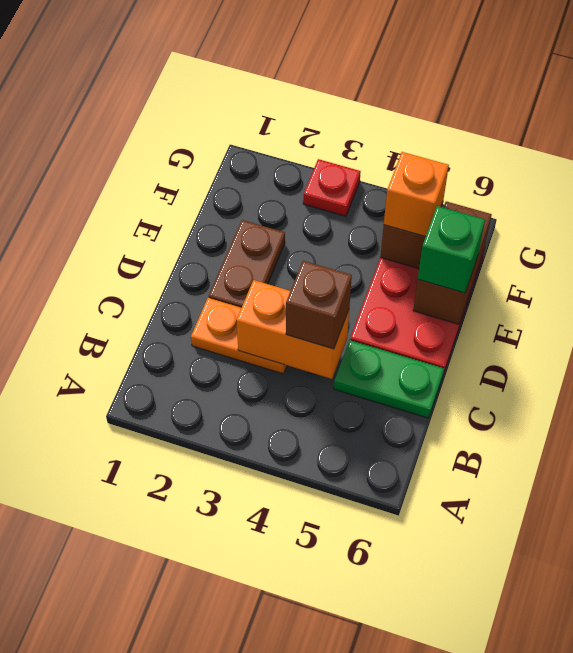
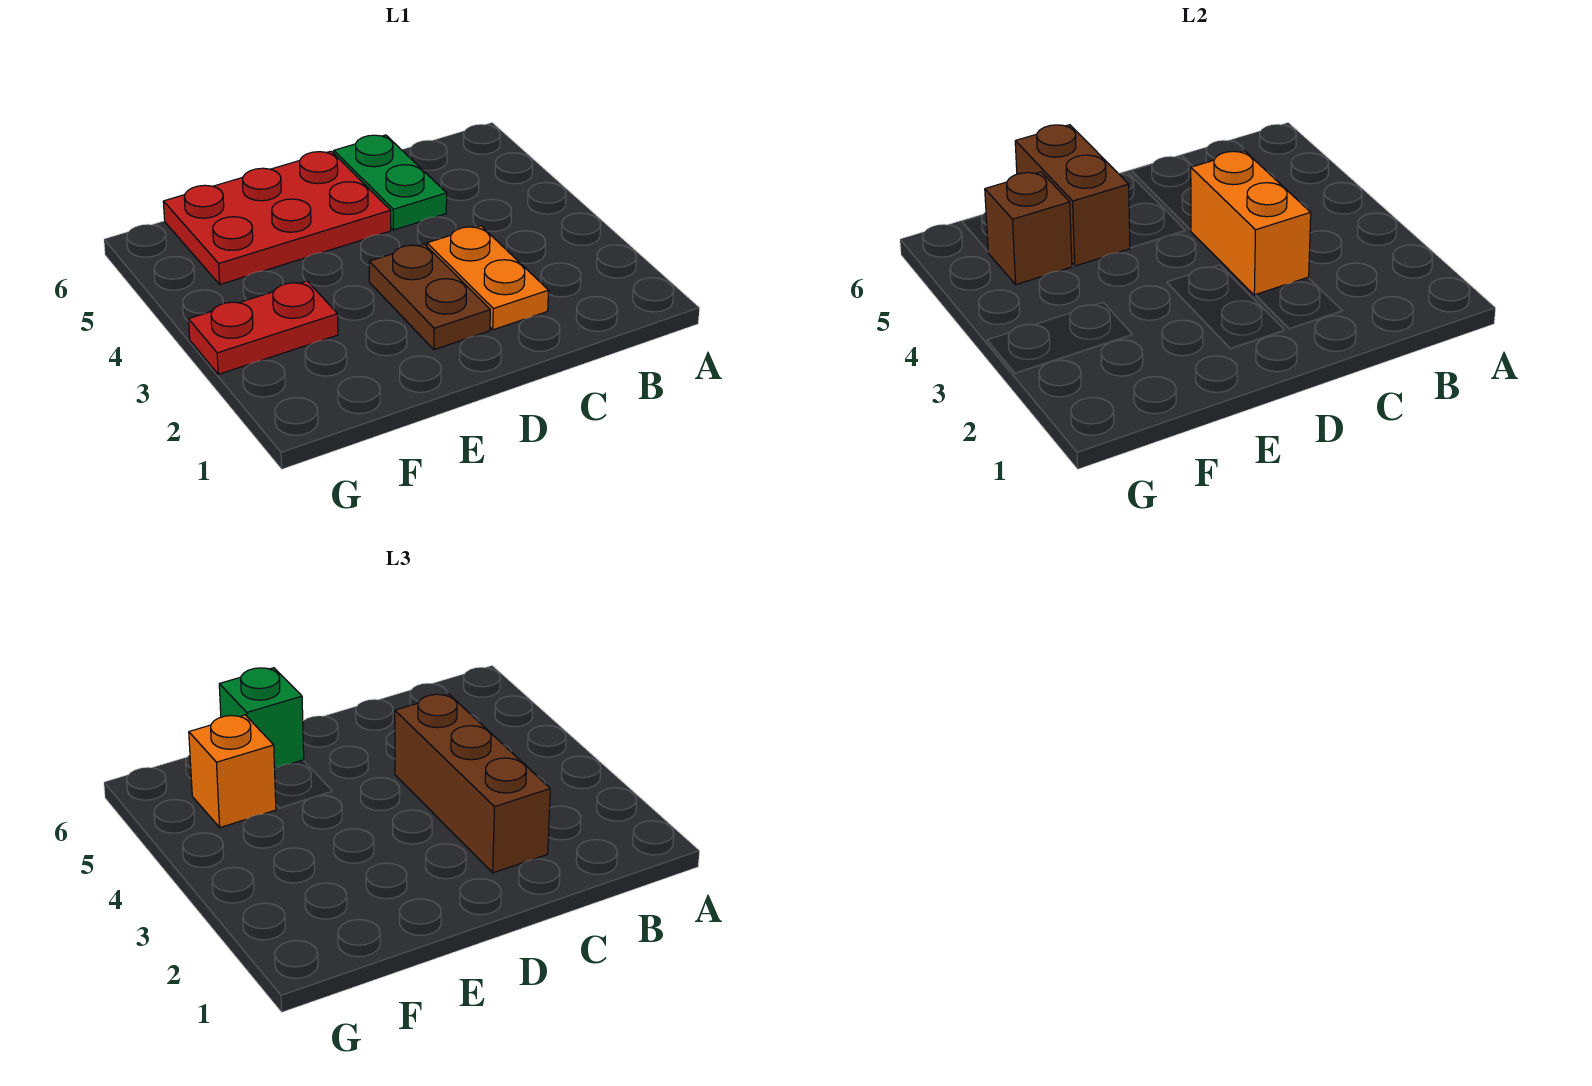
brown brick C4 level 3 -> brown brick C2:C4 level 3
brown plate D2:E2 level 1 -> brown plate D2:D3 level 1
brown brick E6:F6 level 2 -> brown brick E5:E6 level 2
red plate G3 level 1 -> red plate F3:G3 level 1

